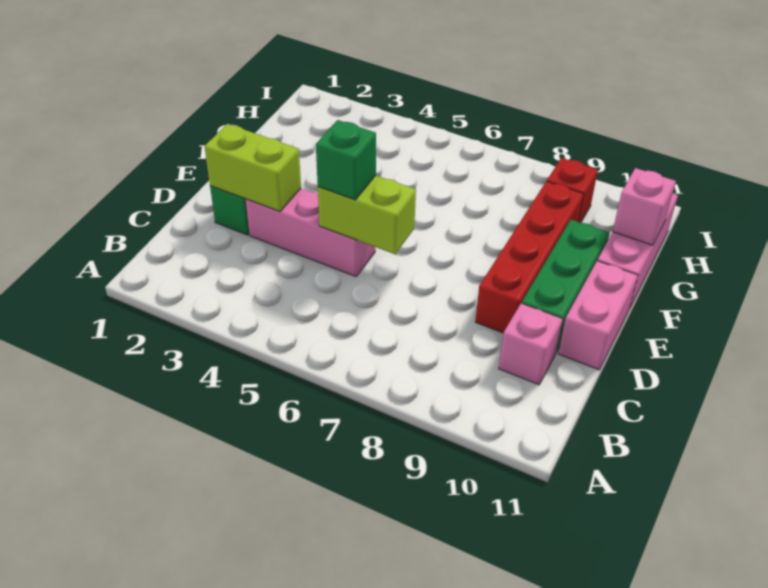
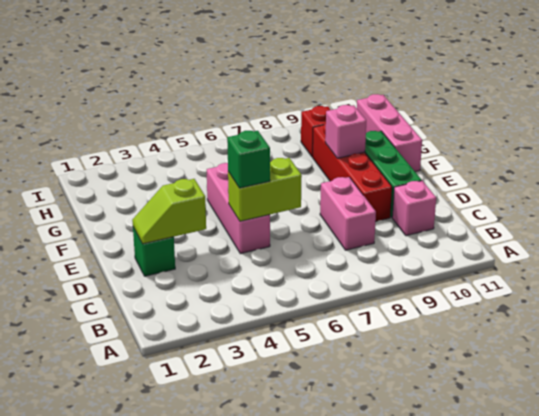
lime brick D2:D3 level 2 -> lime slope D2:D3 level 2 top 3
pink brick D3:D5 level 1 -> pink brick D5:F5 level 1
pink brick D11:E11 level 1 -> pink brick C8:D8 level 1
pink brick G11 level 2 -> pink brick F9 level 2

